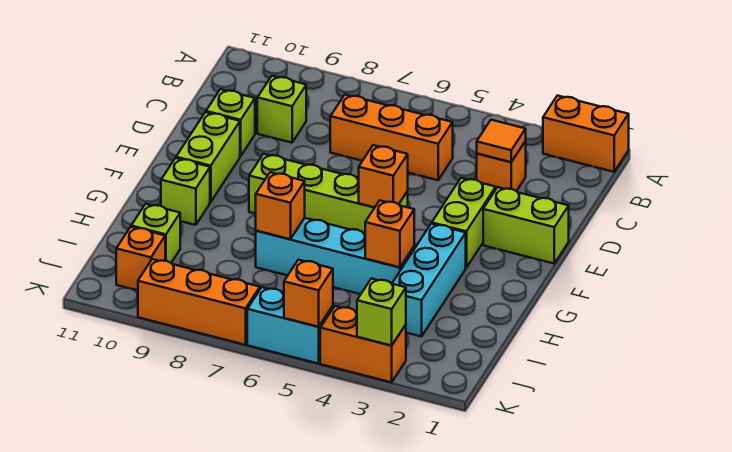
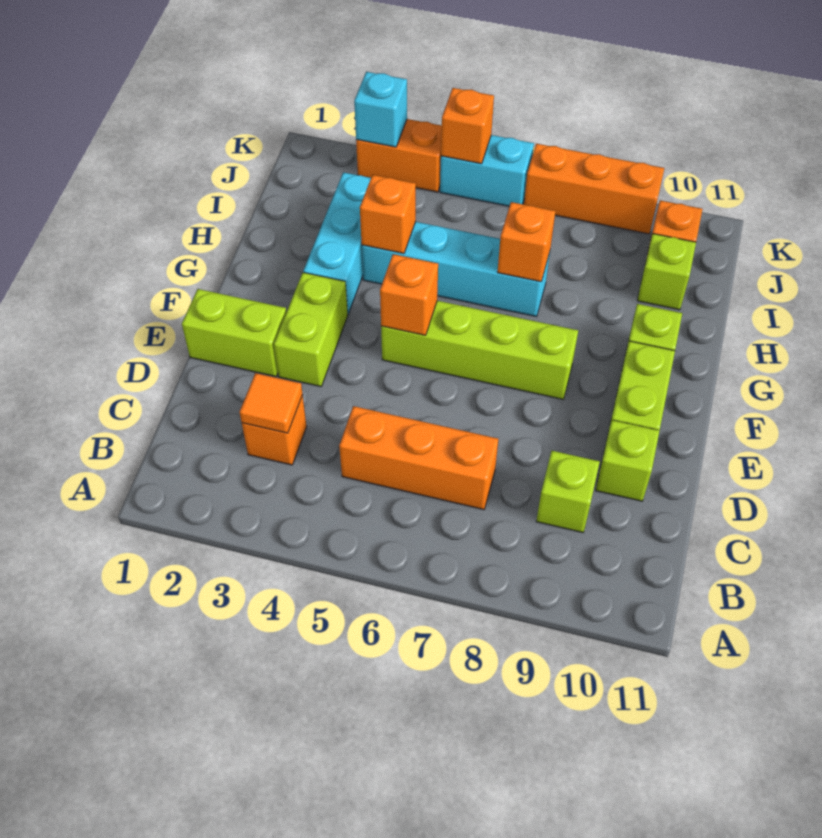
orange brick A1:A2 level 1 -> none
lime brick K3 level 2 -> cyan brick K3 level 2

